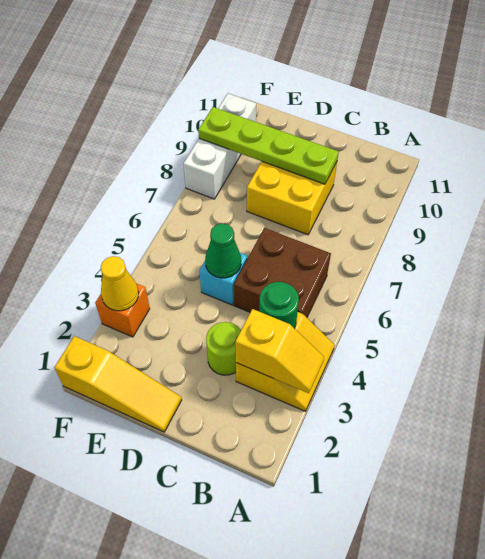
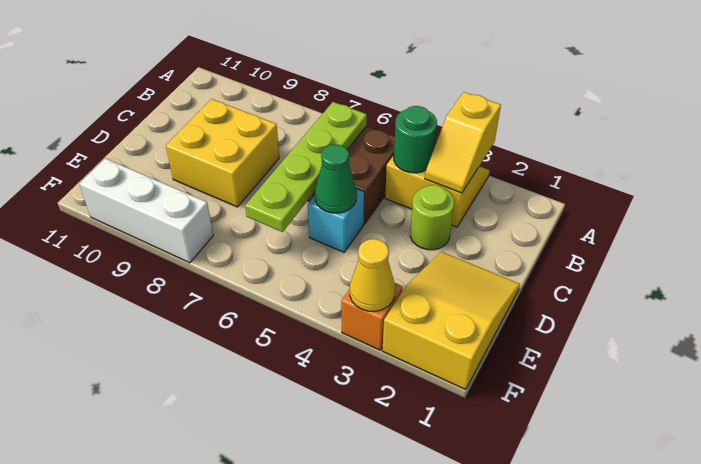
yellow slope A3:B3 level 2 top B -> yellow slope A3:B3 level 2 top A
lime plate C9:F9 level 2 -> lime plate B6:E6 level 2
yellow slope D1:F1 level 1 top F -> yellow slope D1:F2 level 1 top F

